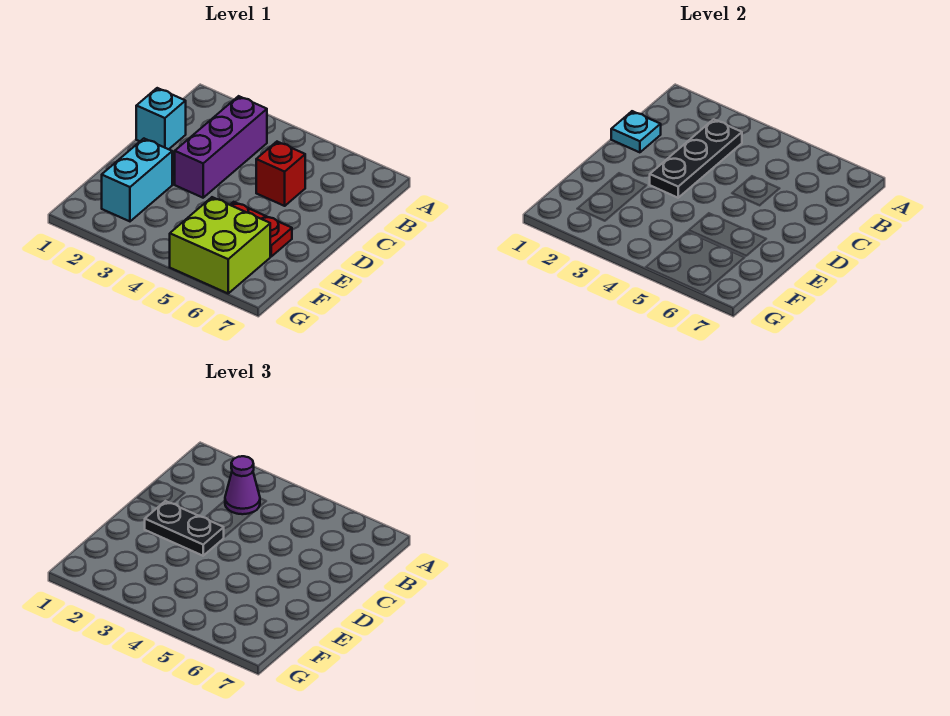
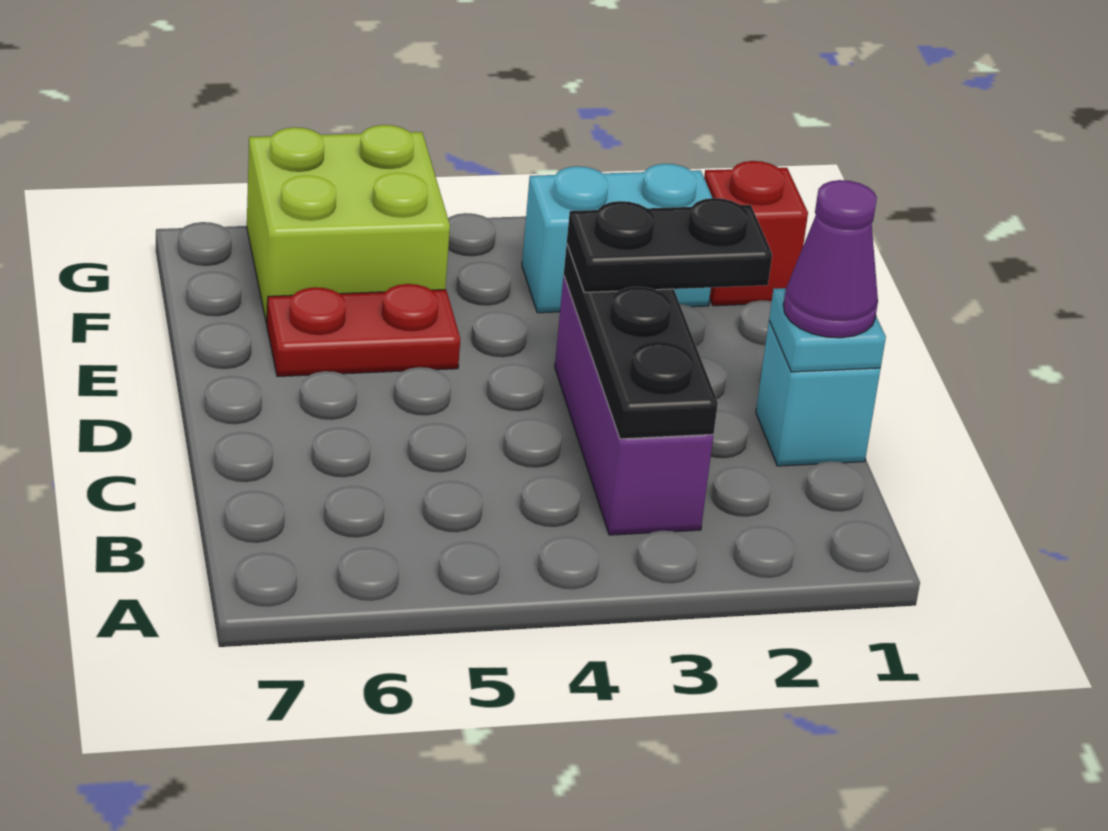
purple cone B3 level 3 -> purple cone C1 level 3
red brick C5 level 1 -> red brick F1 level 1
cyan brick E2:F2 level 1 -> cyan brick F2:F3 level 1

